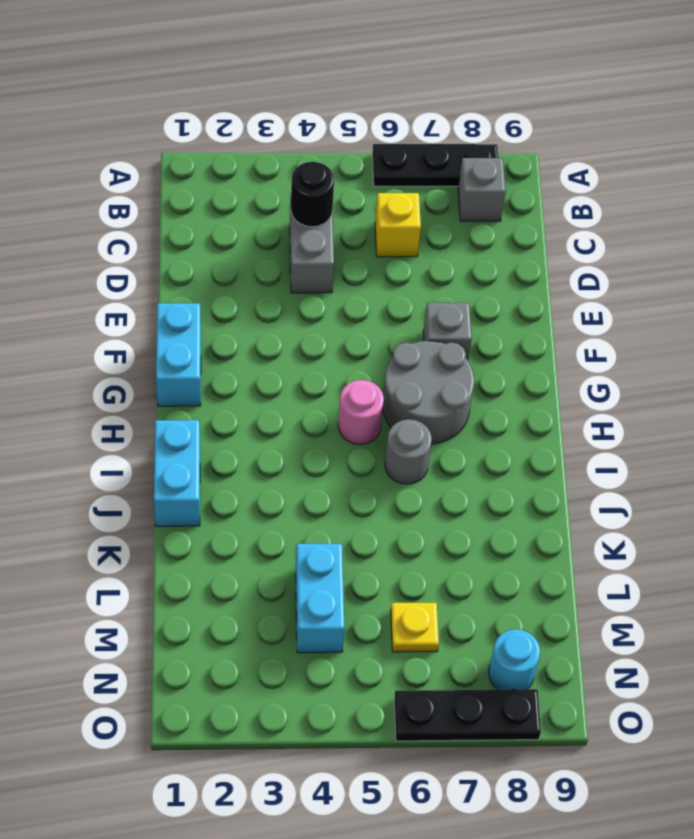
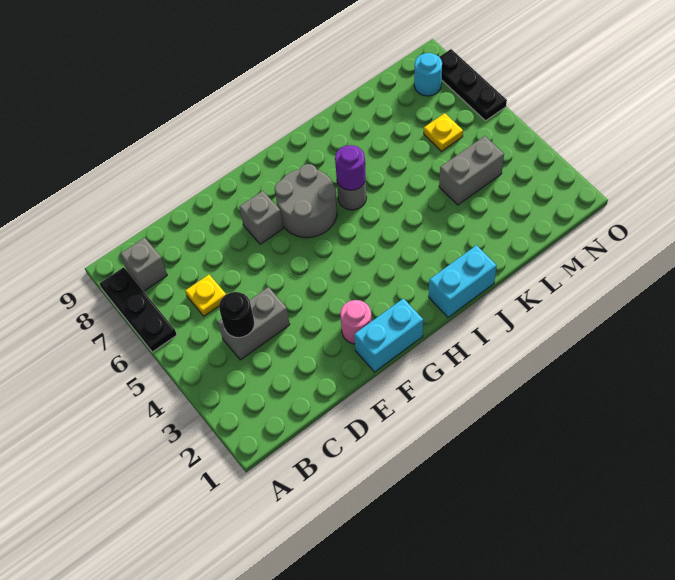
yellow brick C6 level 1 -> yellow plate C6 level 1
pink round brick H5 level 1 -> pink round brick F2 level 1
none -> purple round brick I6 level 2
cyan brick L4:M4 level 1 -> grey brick L4:M4 level 1

